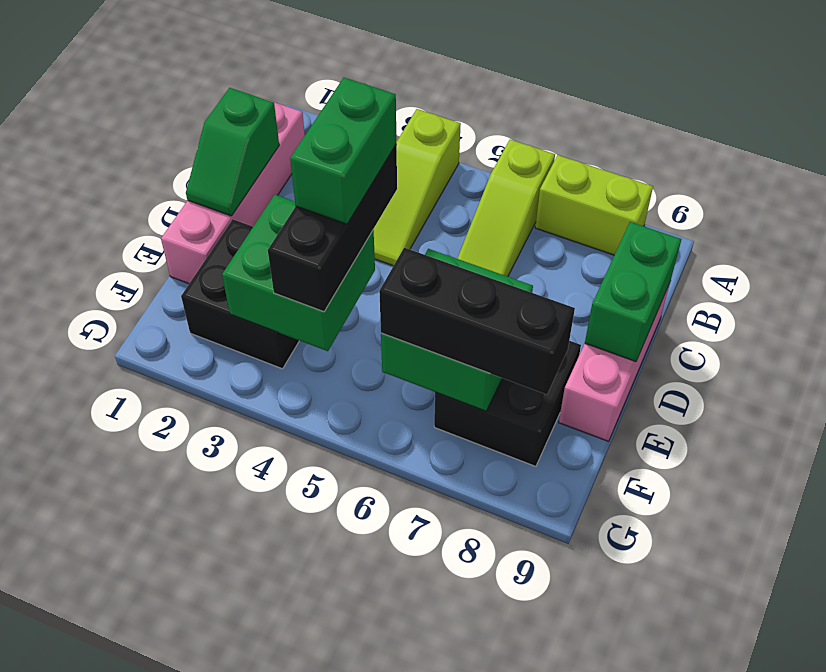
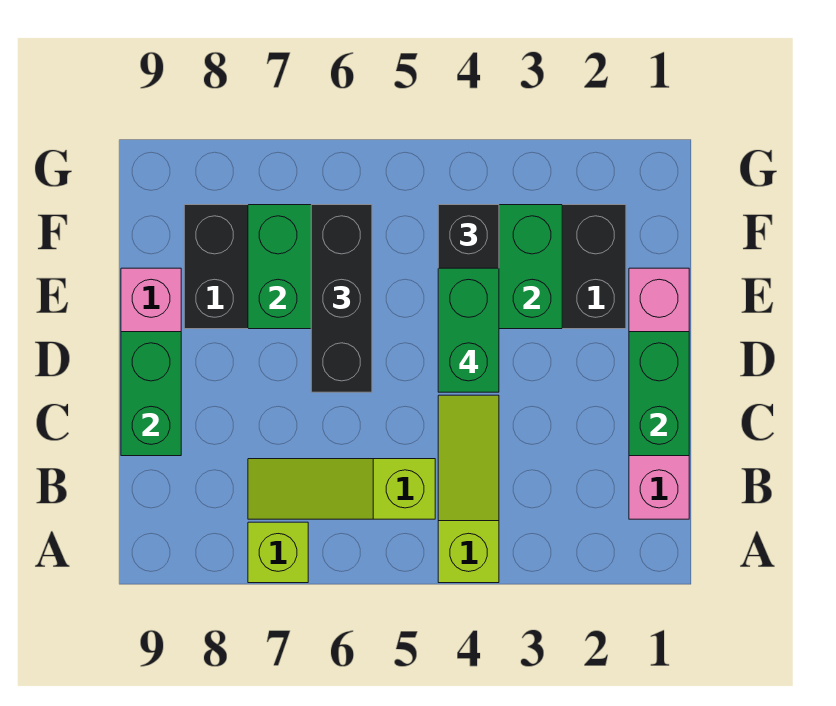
lime slope A6:C6 level 1 top A -> lime slope B5:B7 level 1 top 5
lime brick A7:A8 level 1 -> lime brick A7 level 1
green slope C1:D1 level 2 top C -> green brick C1:D1 level 2
black brick F6:F8 level 3 -> black brick D6:F6 level 3

